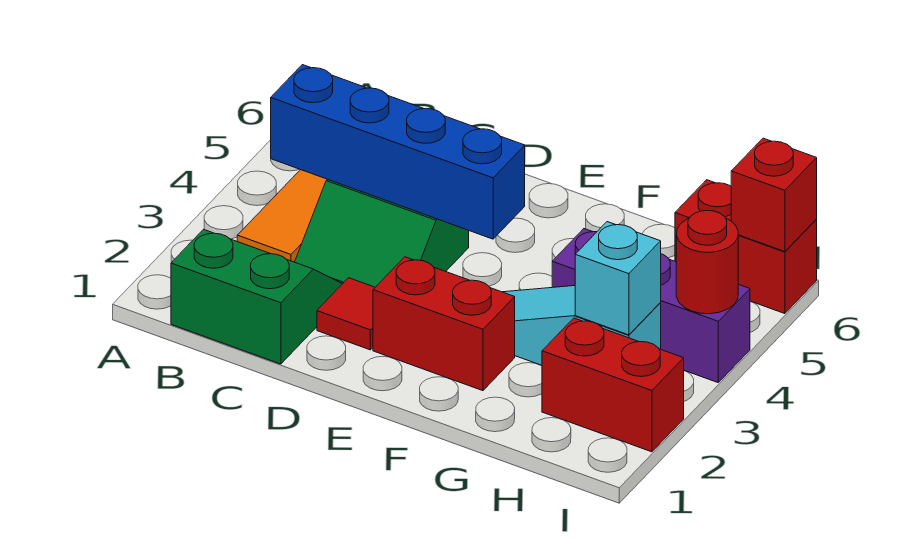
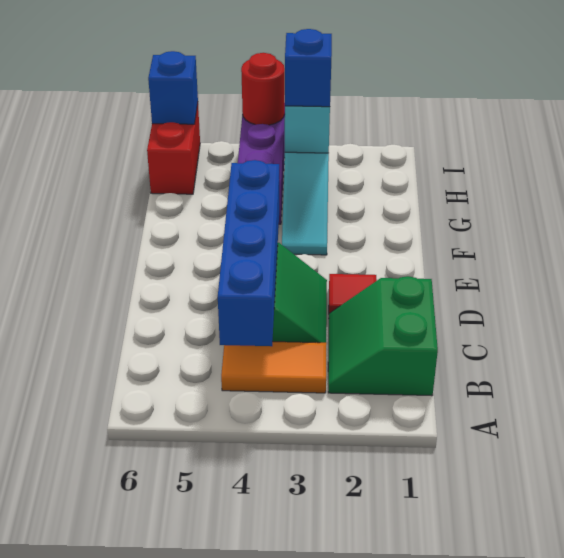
red brick E2:F2 level 1 -> none
red brick H2:I2 level 1 -> none
none -> blue brick H3 level 3
red brick I6 level 2 -> blue brick I6 level 2

